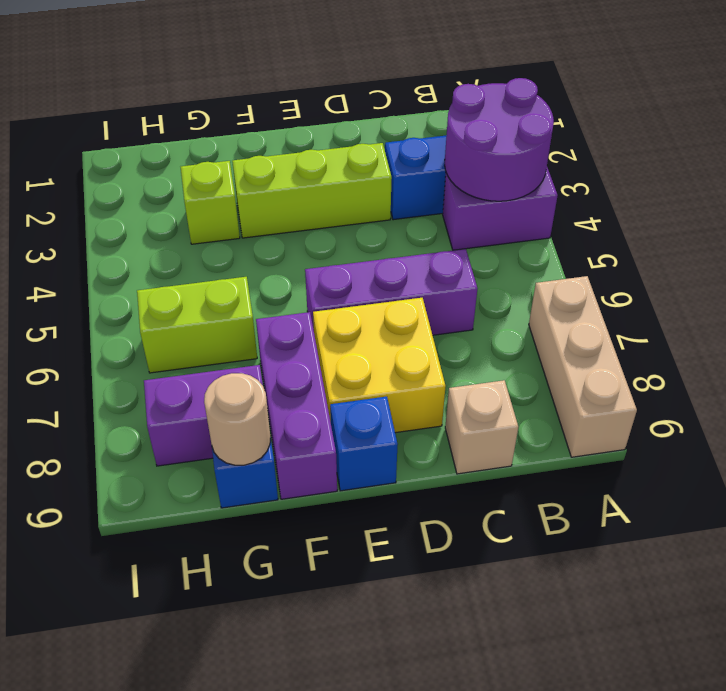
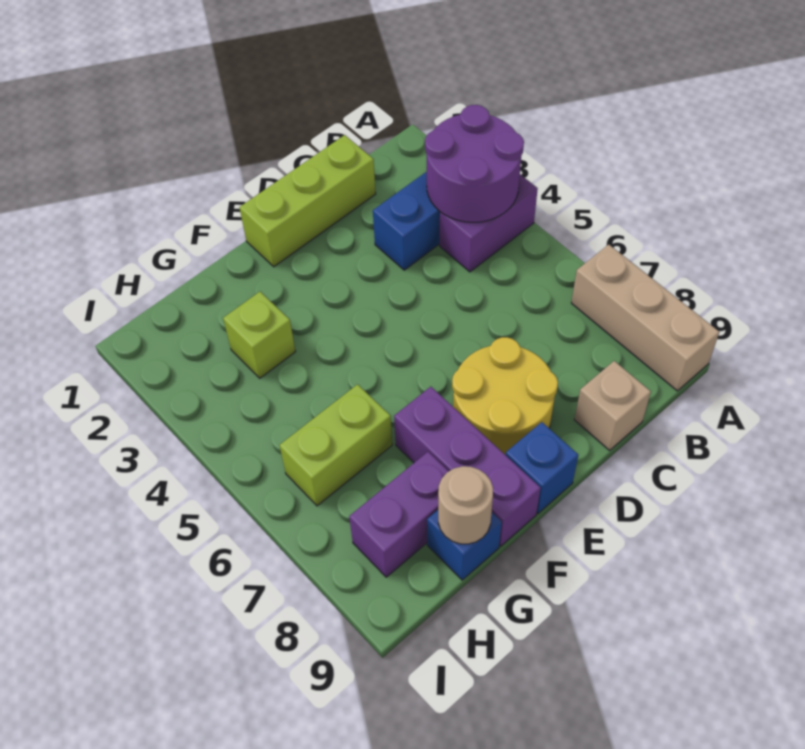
purple brick C6:E6 level 1 -> none
lime brick D3:F3 level 1 -> lime brick C1:E1 level 1
yellow brick D7:E8 level 1 -> yellow round brick D7:E8 level 1

